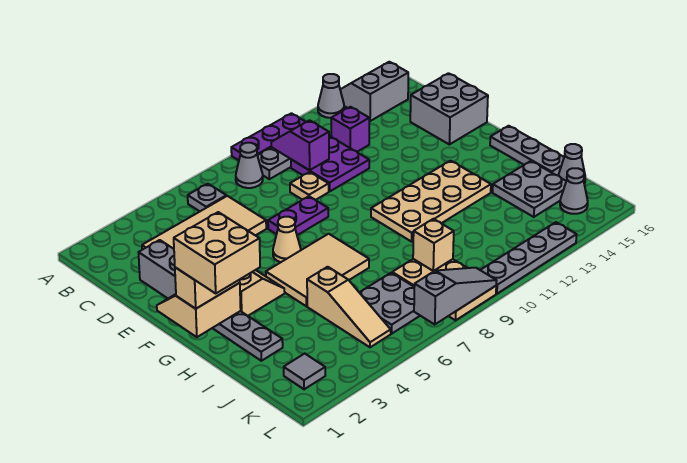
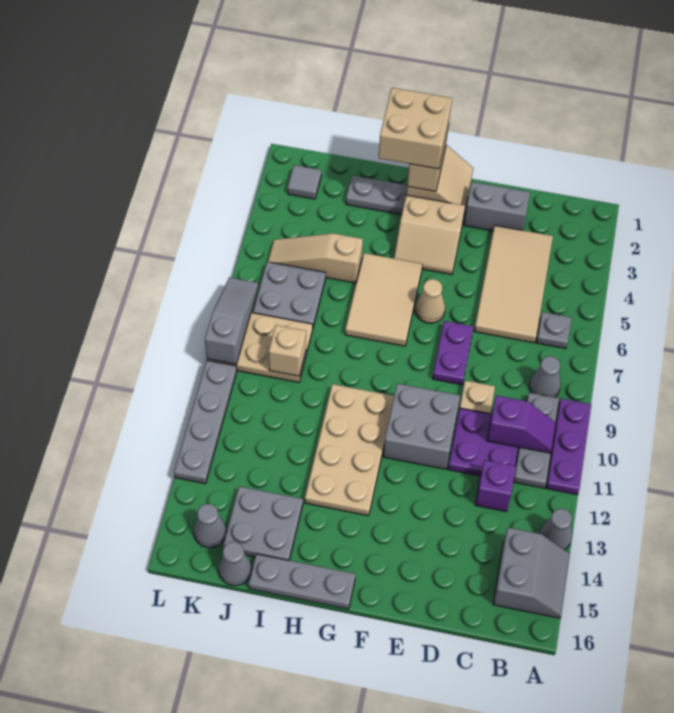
grey brick D15:E16 level 1 -> grey brick E10:F11 level 1
grey slope L7:L9 level 2 top 7 -> grey slope L7:L9 level 2 top 9

